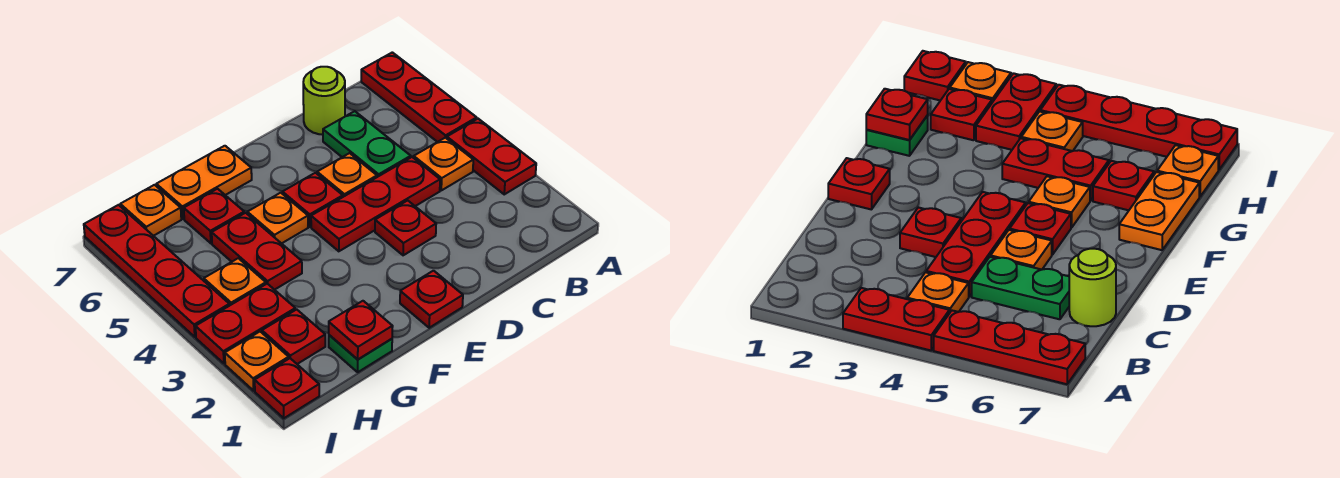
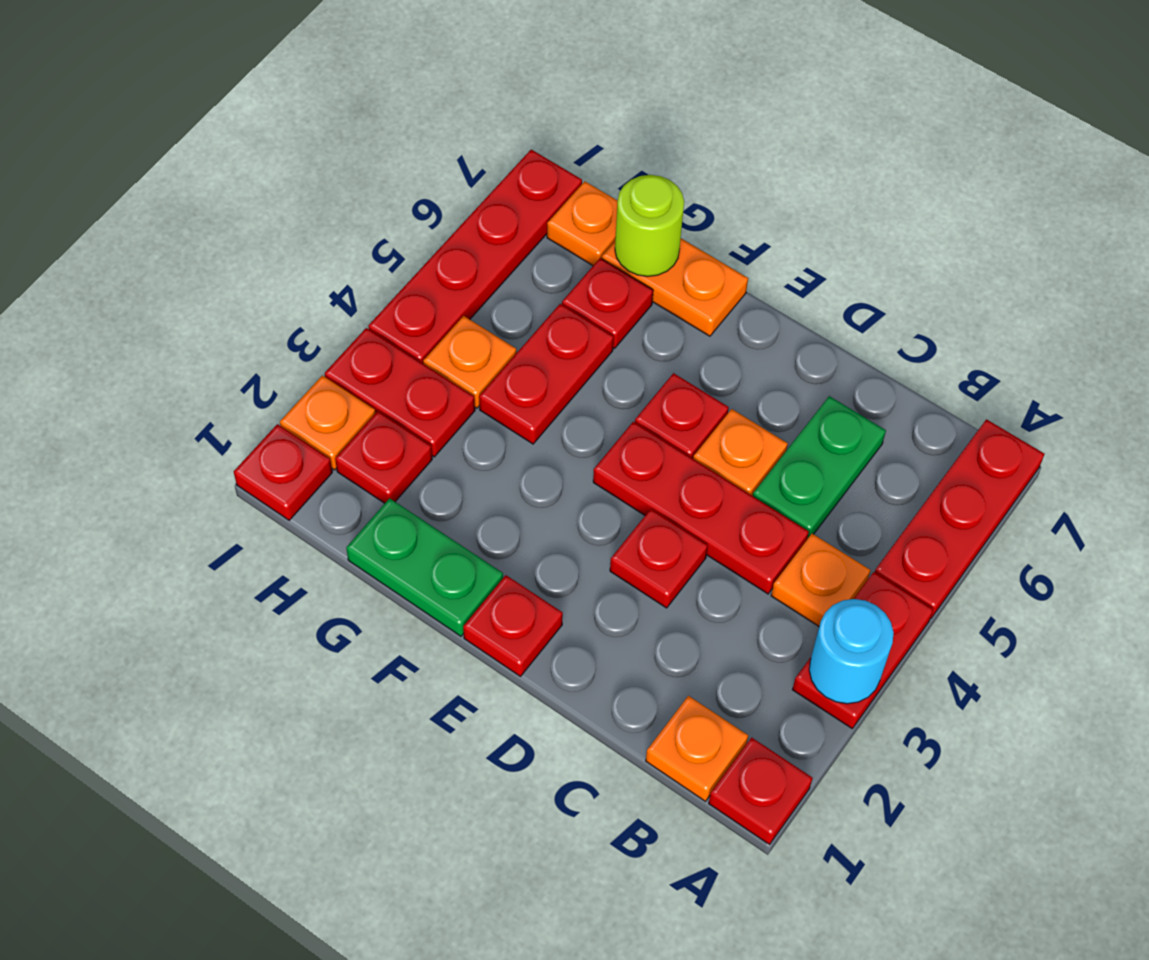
none -> cyan round brick A3 level 2
lime round brick C7 level 1 -> lime round brick G7 level 2
orange plate F5 level 1 -> orange plate B1 level 1
green plate G1 level 1 -> green plate F1:G1 level 1
red plate G1 level 2 -> red plate A1 level 1

